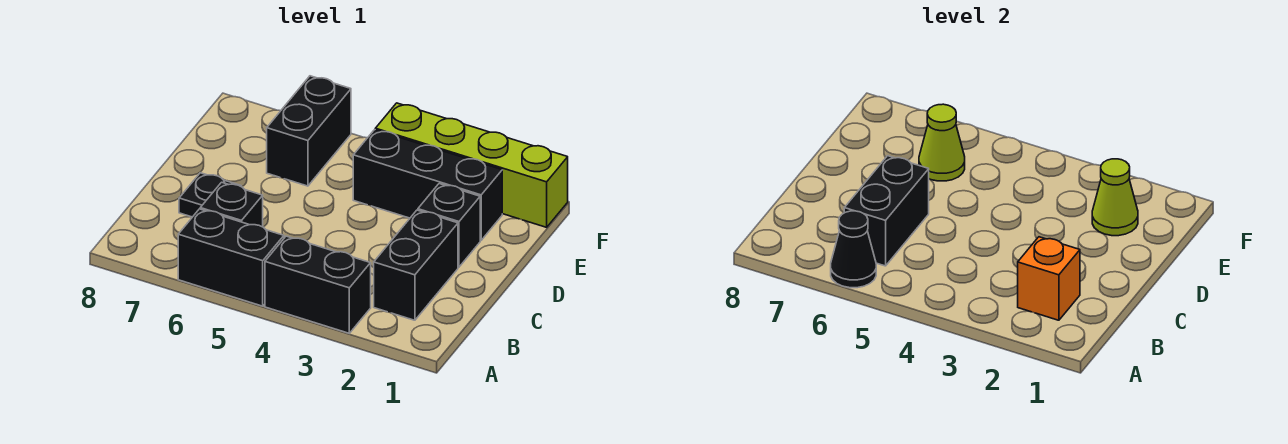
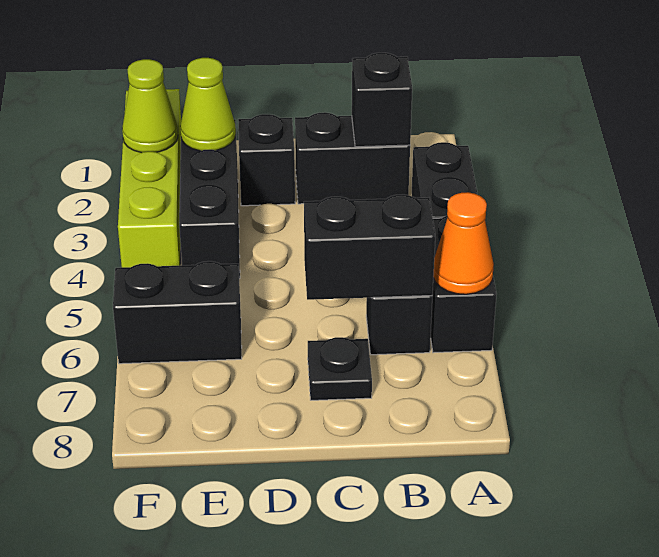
black cone A6 level 2 -> orange cone A6 level 2
orange brick B2 level 2 -> black brick B2 level 2
lime cone E6 level 2 -> lime cone F2 level 2

